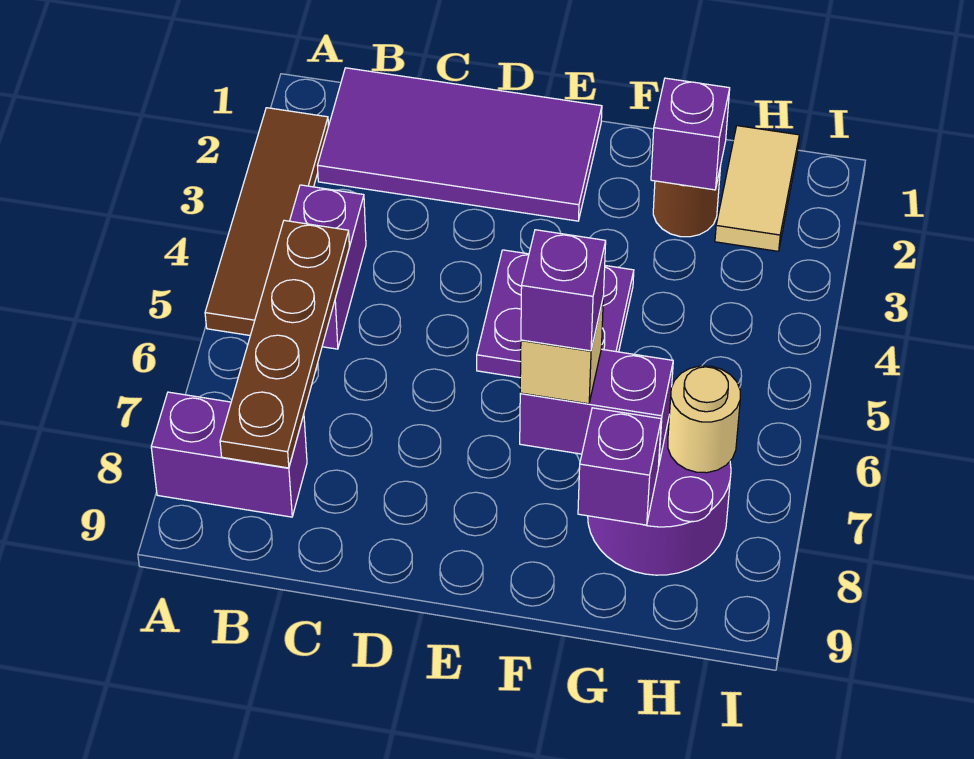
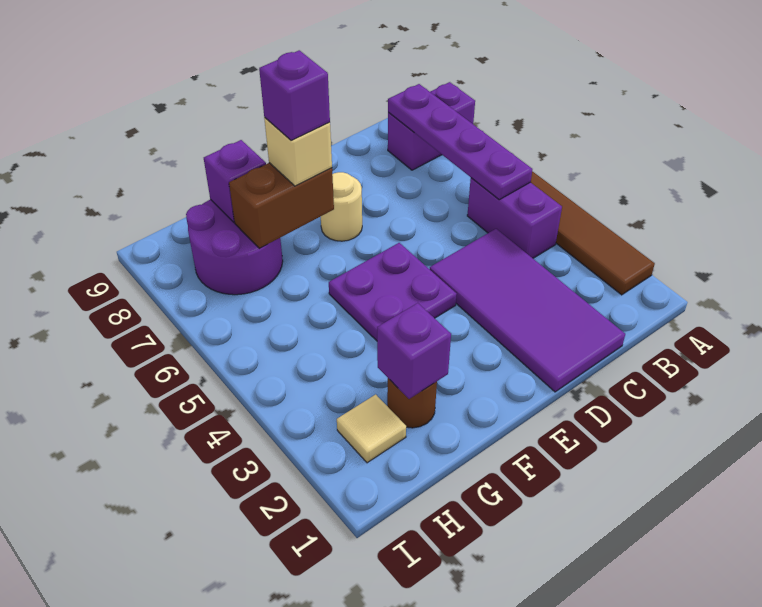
purple tile B1:E2 level 1 -> purple tile C1:D4 level 1
brown plate B5:B8 level 2 -> purple plate B5:B8 level 2
purple brick F7:G7 level 2 -> brown brick F7:G7 level 2
tan tile H1:H2 level 1 -> tan tile H2 level 1
tan round brick H7 level 2 -> tan round brick E7 level 1

